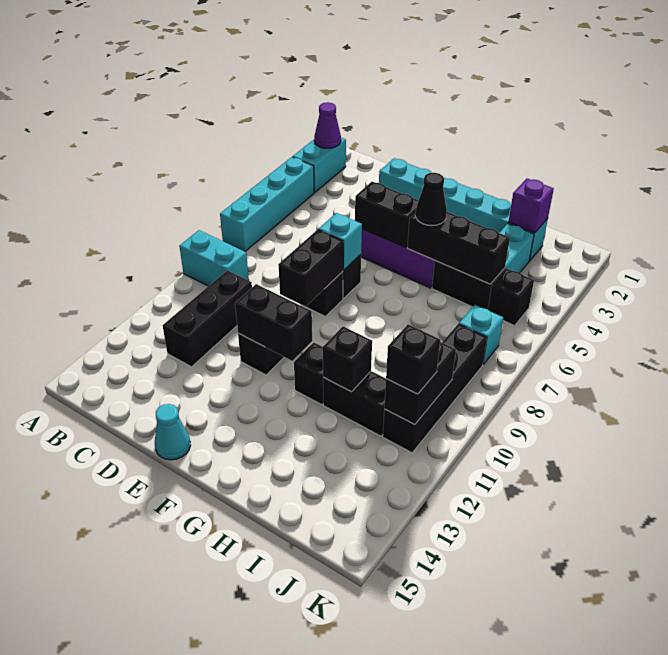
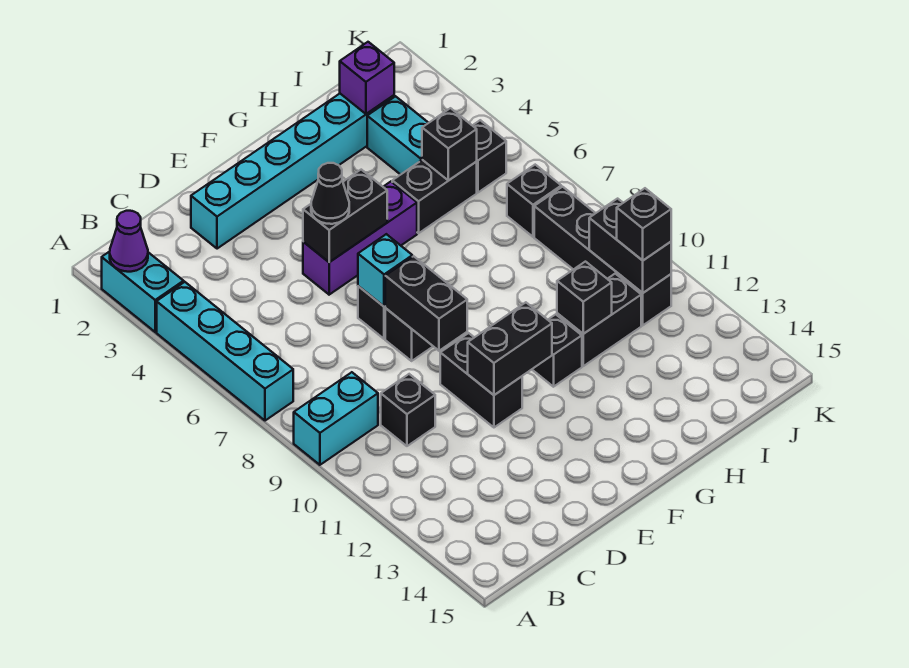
black brick C10:C12 level 1 -> black brick C10 level 1
cyan cone E15 level 1 -> none
black brick G5:I5 level 2 -> black brick I5 level 2
black cone G5 level 3 -> black cone E5 level 3
cyan brick J7 level 1 -> black brick J7 level 1

